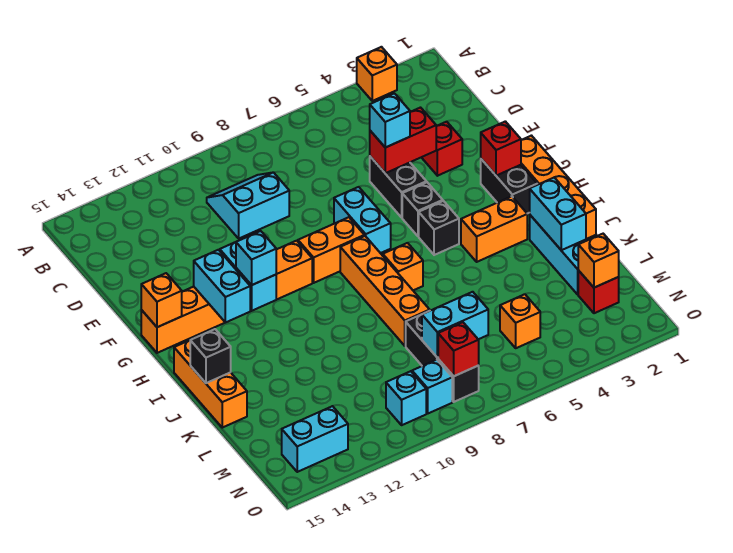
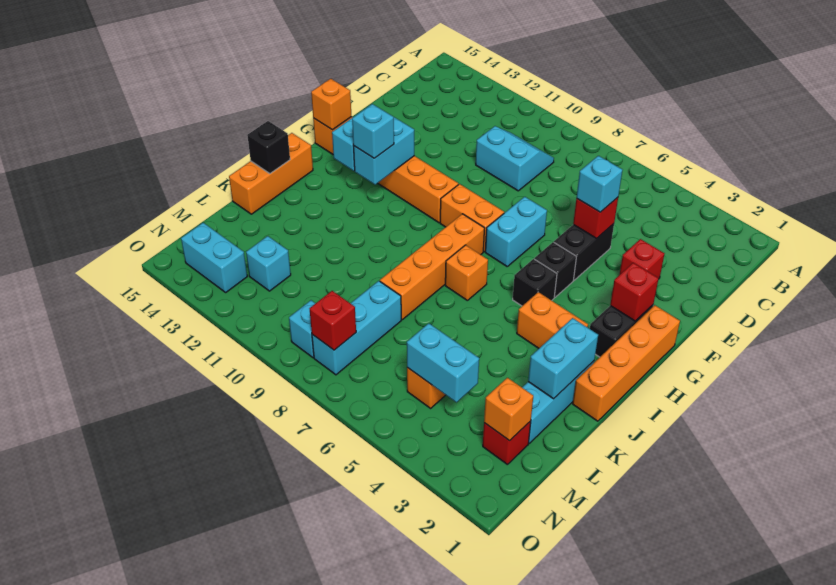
orange brick A3 level 1 -> none
red brick E4:E5 level 2 -> red brick E5 level 2
black brick L8:N8 level 1 -> cyan brick L8:N8 level 1
cyan brick M7:M8 level 2 -> cyan brick M4:M5 level 2
cyan brick N10 level 1 -> cyan brick M12 level 1

